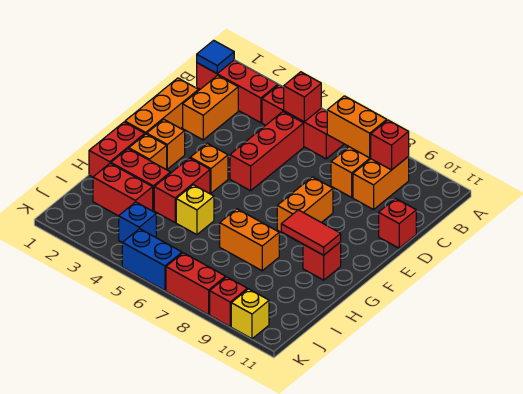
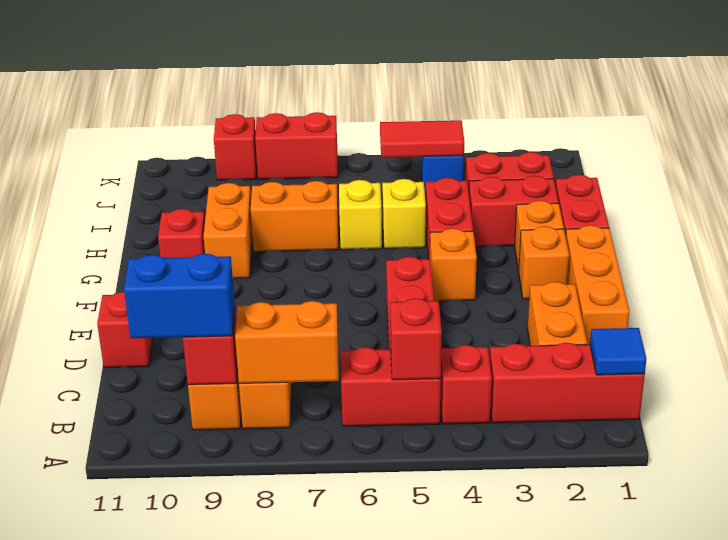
orange brick E8:F8 level 1 -> orange brick G9:H9 level 1
red tile G9:G10 level 2 -> red tile J4:J5 level 2
blue brick K5:K6 level 1 -> blue brick B9:B10 level 3
yellow brick K10 level 1 -> yellow brick H6 level 1

